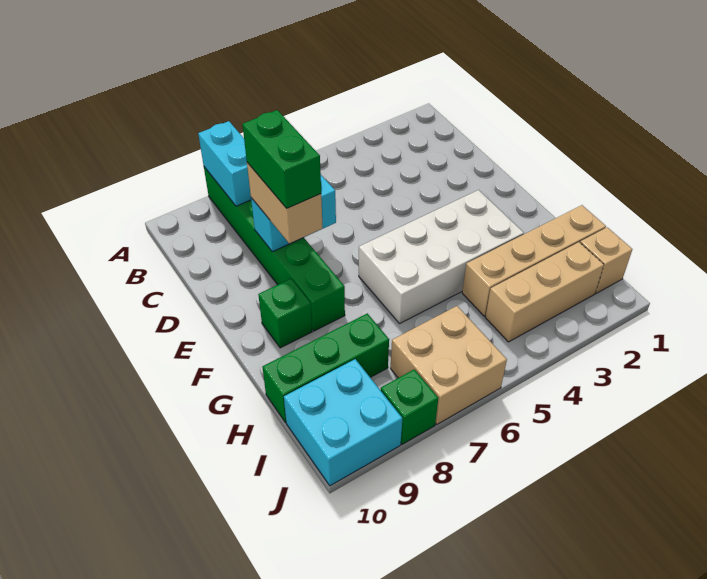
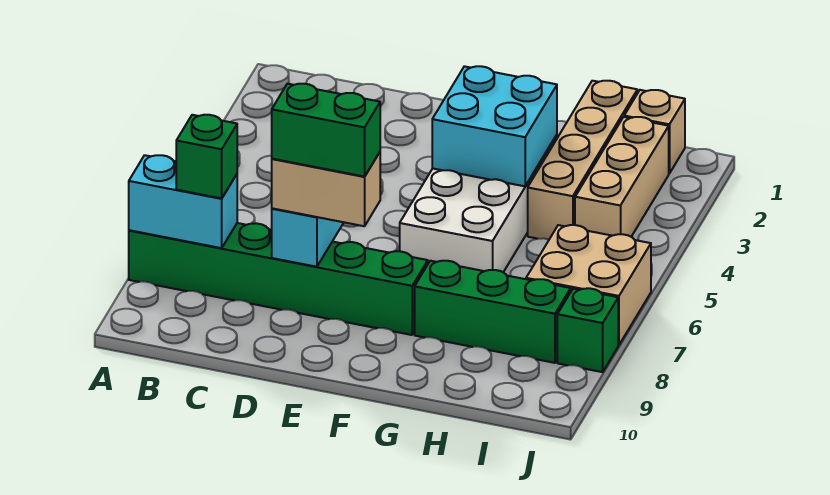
green brick F9 level 1 -> green brick B8 level 3
green brick H8:H10 level 1 -> green brick G8:I8 level 1
cyan brick I9:J10 level 1 -> cyan brick F3:G4 level 2

